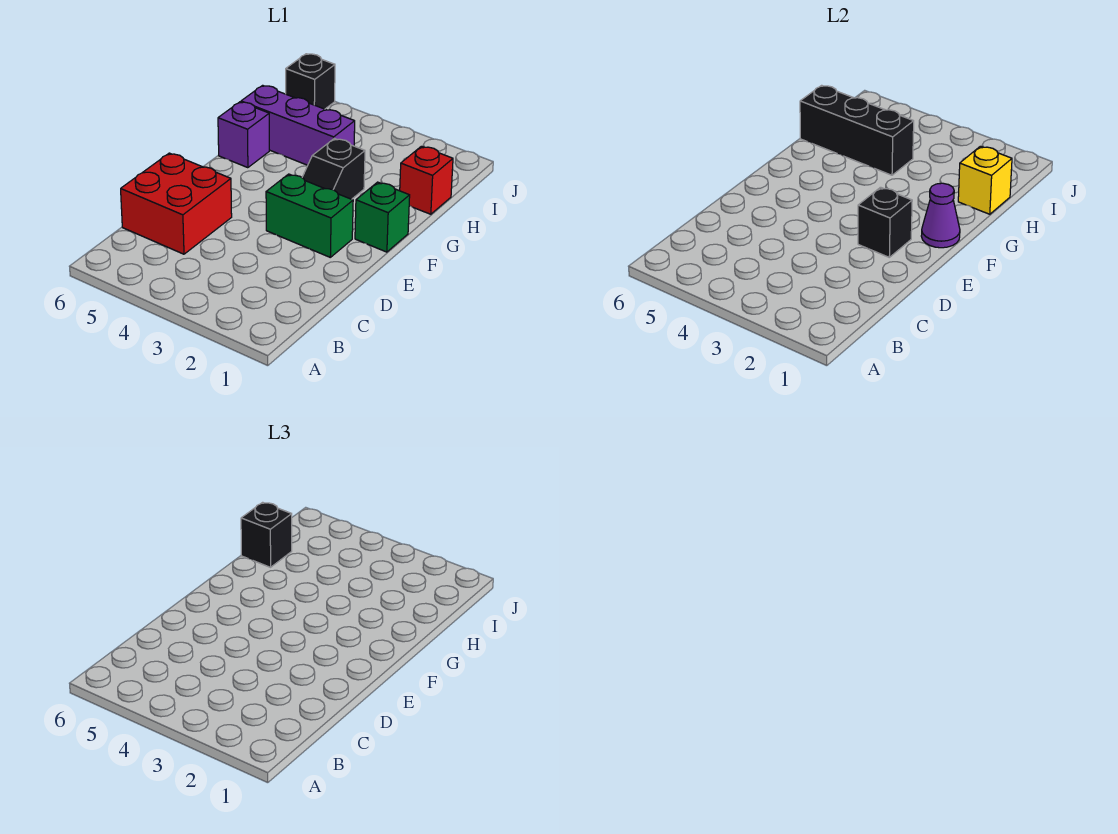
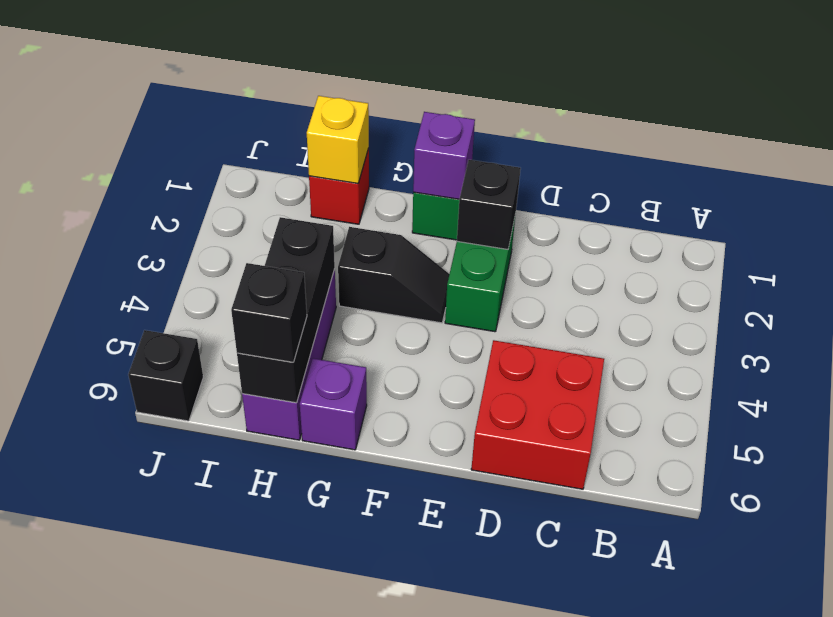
purple cone F1 level 2 -> purple brick F1 level 2

